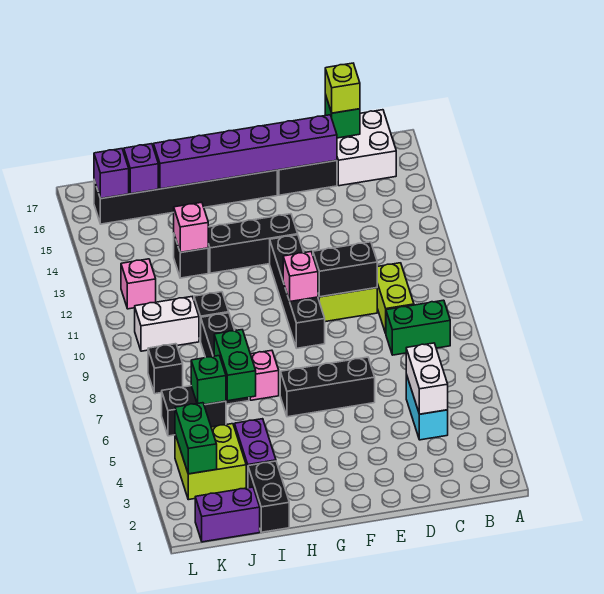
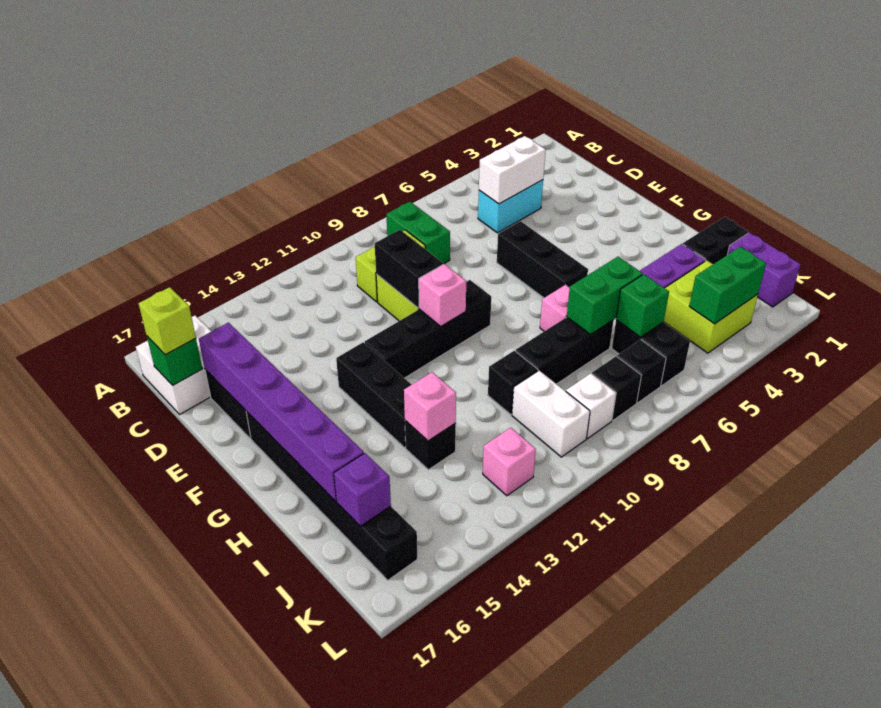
none -> black brick K7 level 1
none -> white brick K9 level 1
purple brick K16 level 2 -> none

